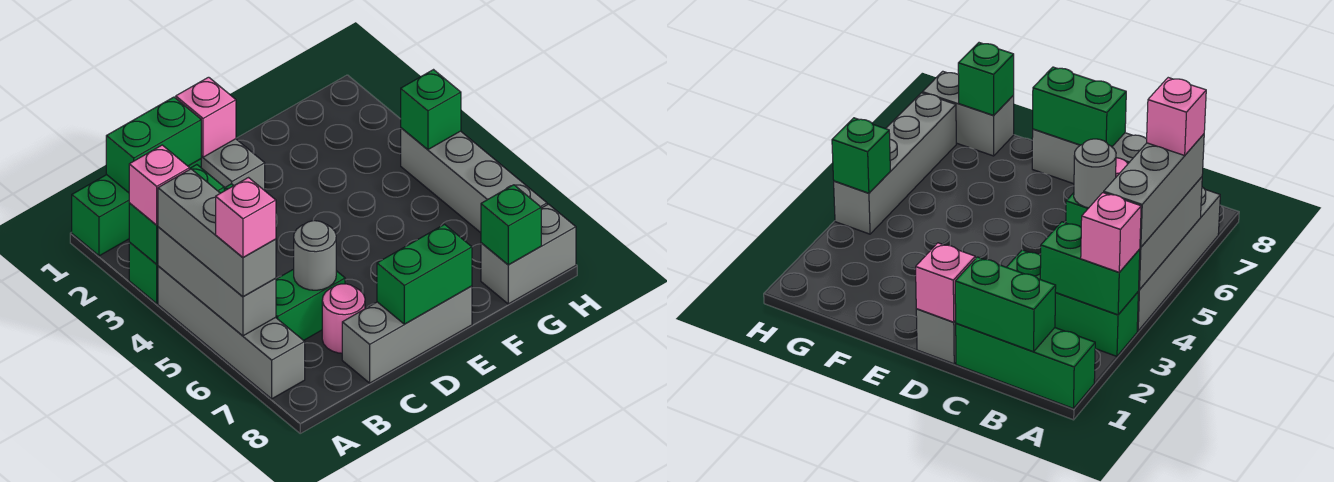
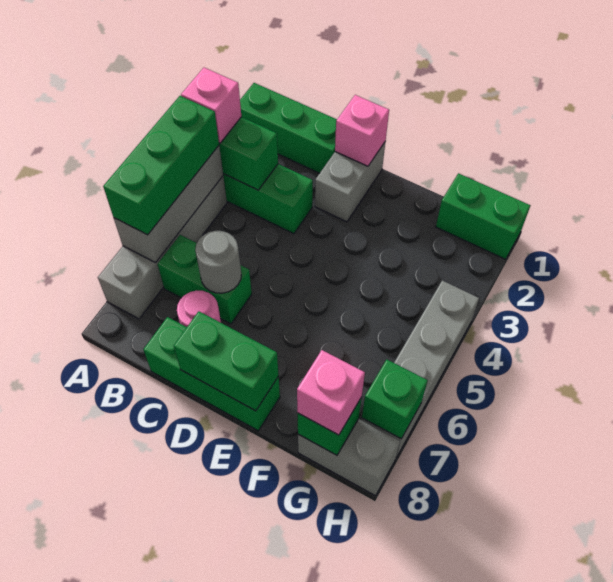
grey brick A4:A6 level 3 -> green brick A4:A6 level 3
pink brick A6 level 4 -> pink brick G8 level 3
green brick B1:C1 level 2 -> green brick G1:H1 level 1
grey brick C8:E8 level 1 -> green brick C8:E8 level 1
green brick H4 level 2 -> green brick H7 level 2

